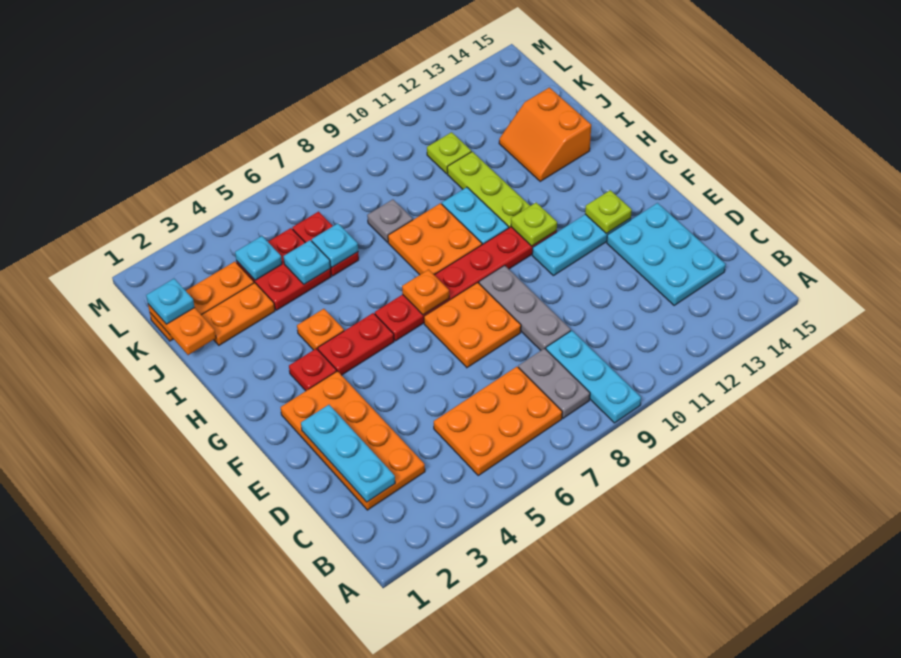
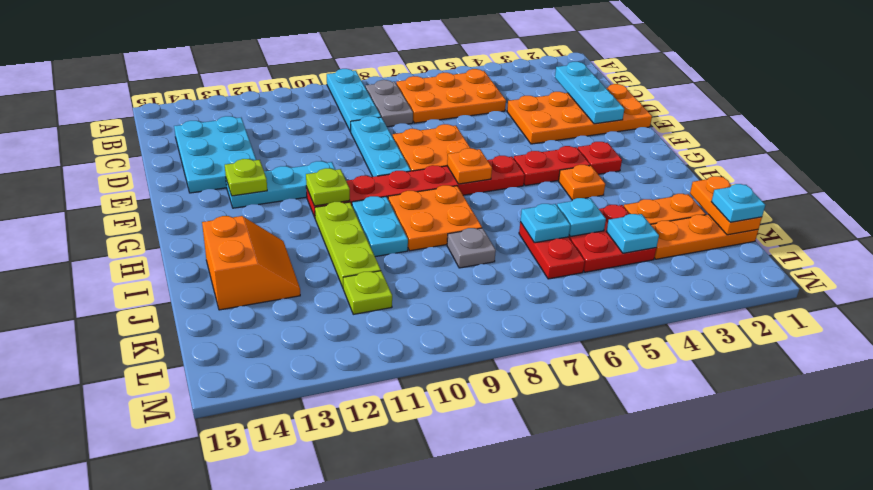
orange plate C2:F3 level 1 -> orange plate D1:E4 level 1
grey plate D9:F9 level 1 -> cyan plate D9:F9 level 1

